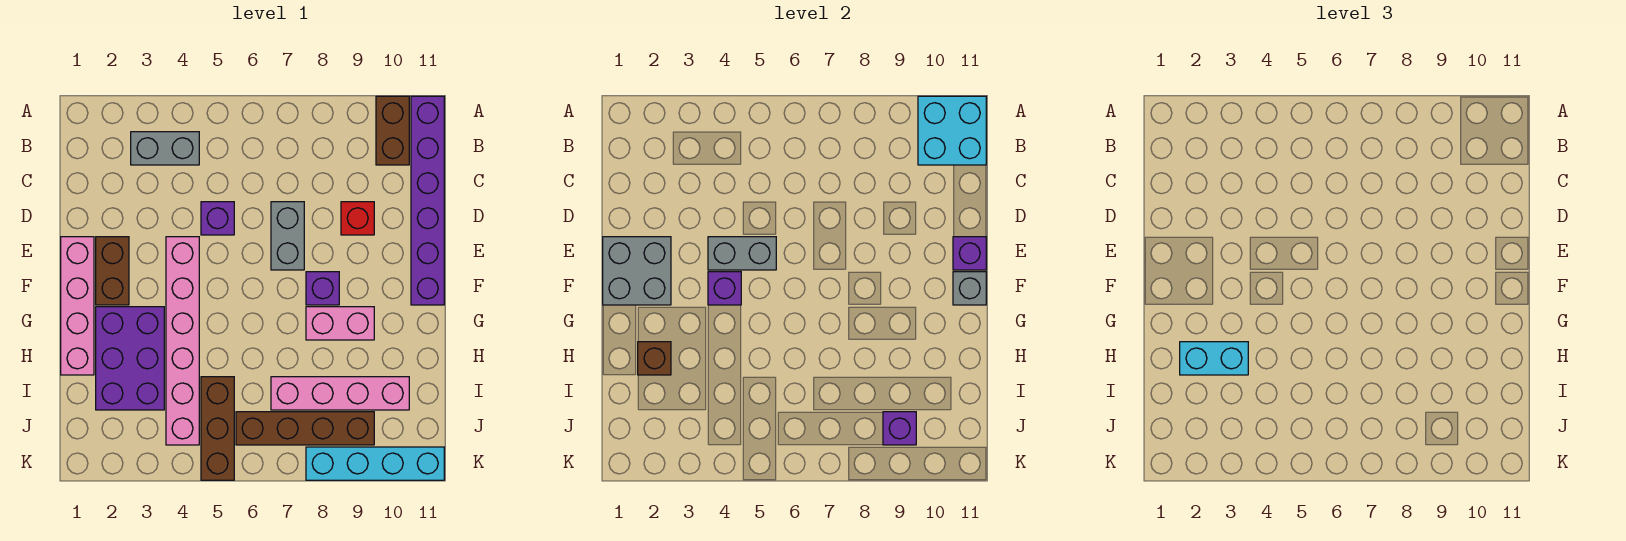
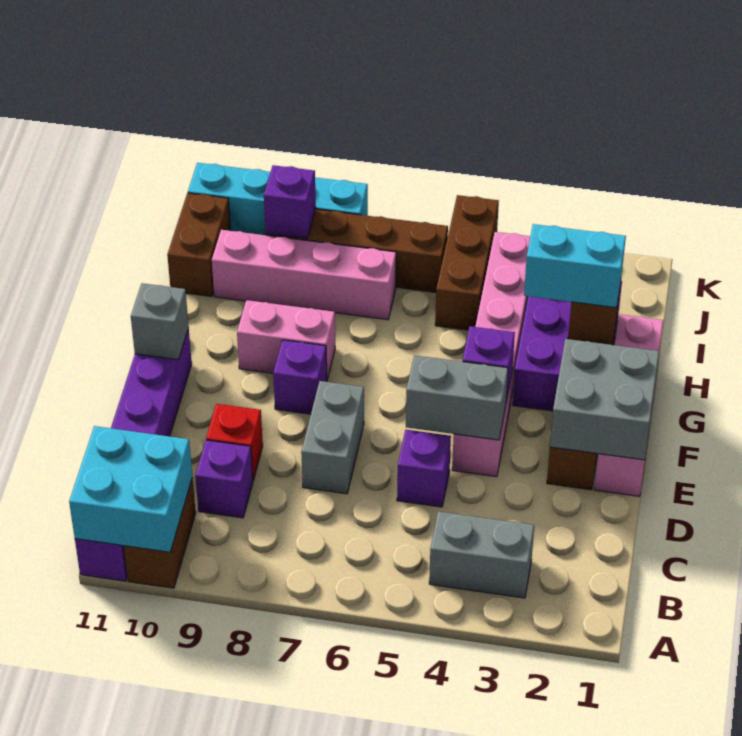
purple brick E11 level 2 -> purple brick C9 level 1
none -> brown brick I11:J11 level 1

